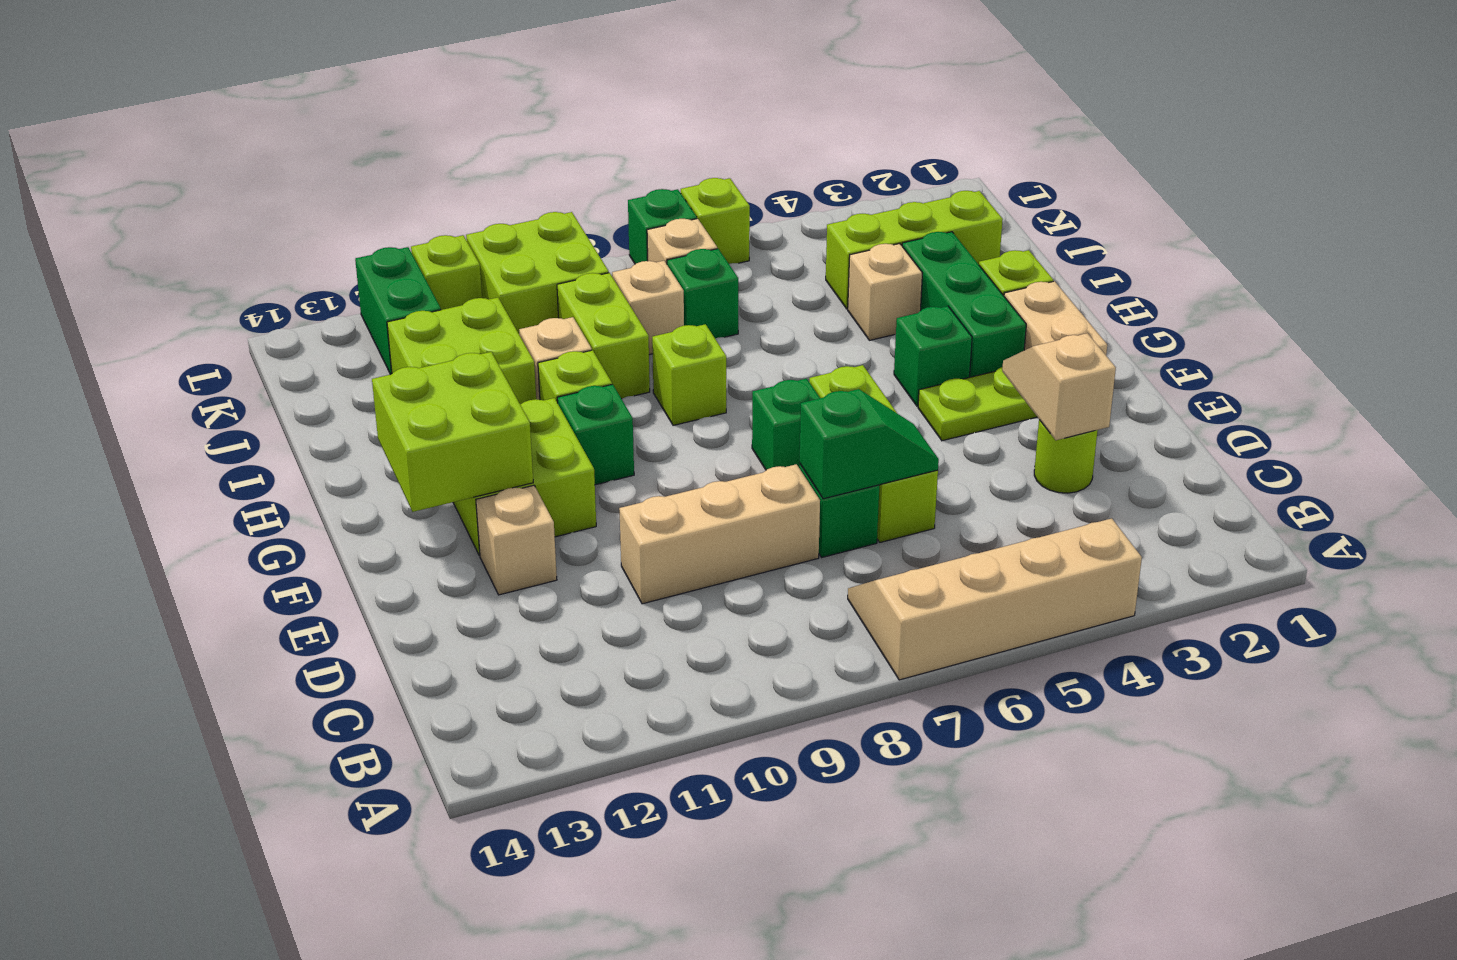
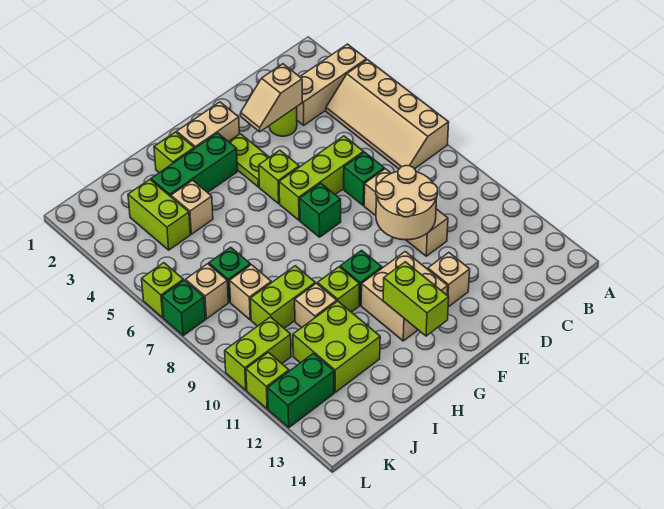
none -> tan brick A3:C3 level 1
green slope D6:D7 level 2 top 7 -> none
none -> tan round brick D9:E10 level 2
lime brick F11:G12 level 1 -> tan brick F11:G12 level 1
lime brick F12:G13 level 2 -> lime brick G12:G13 level 2
green brick G4 level 1 -> none
lime brick H8 level 1 -> lime brick F5 level 1
lime brick J2:J4 level 1 -> lime brick J3:J4 level 1
lime brick K9:L10 level 1 -> lime brick K10:L10 level 1

